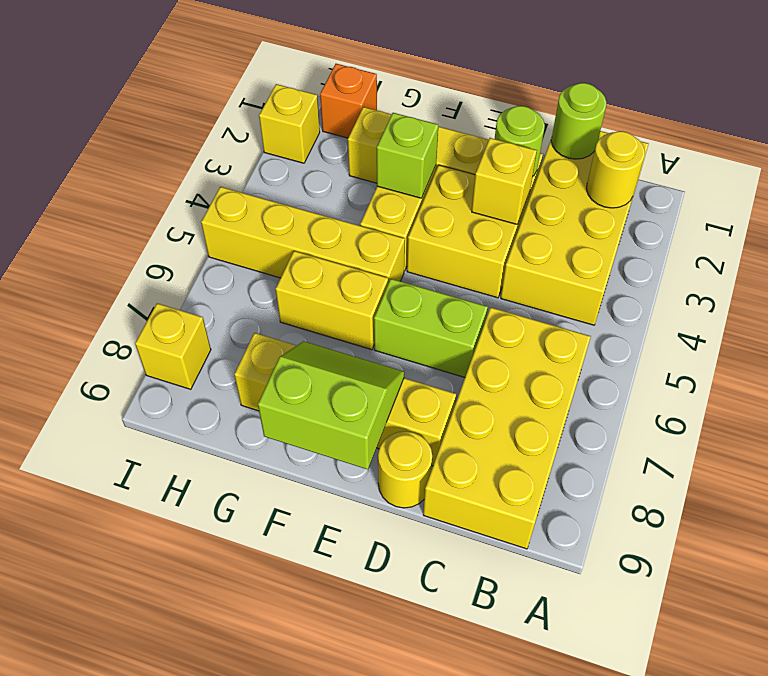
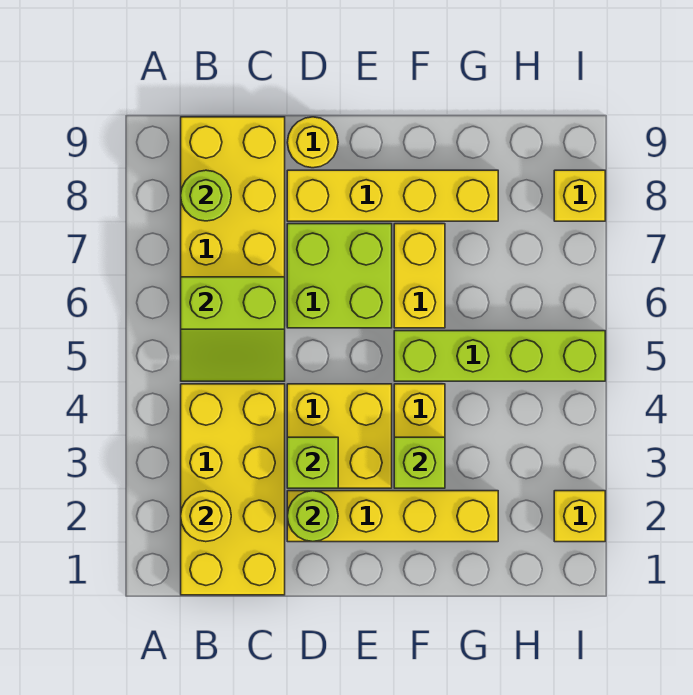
lime round brick C1 level 2 -> lime round brick B8 level 2
yellow brick D3 level 2 -> lime brick D3 level 2
lime brick D6:E6 level 1 -> lime brick D6:E7 level 1
lime slope E8:F9 level 2 top 9 -> lime slope B5:C6 level 2 top 6
yellow brick F5:I5 level 1 -> lime brick F5:I5 level 1
yellow brick F6:G6 level 1 -> yellow brick F6:F7 level 1
orange brick H1 level 1 -> none

